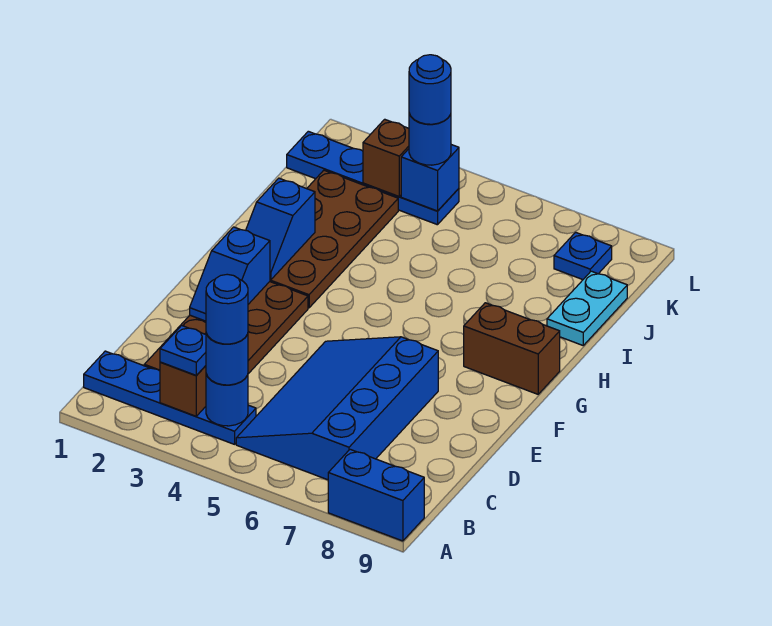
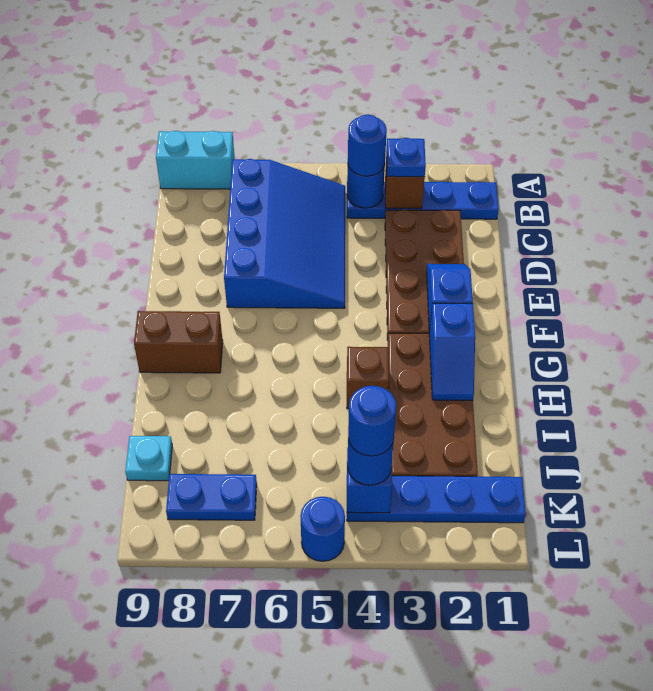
blue brick A8:A9 level 1 -> cyan brick A8:A9 level 1
blue round brick B4 level 4 -> blue round brick L5 level 1
blue slope G2:H2 level 2 top H -> blue slope G2:H2 level 2 top G
cyan plate I9:J9 level 1 -> cyan plate J9 level 1
brown brick K3 level 2 -> brown brick H4 level 1
blue plate K8 level 1 -> blue plate K7:K8 level 1

